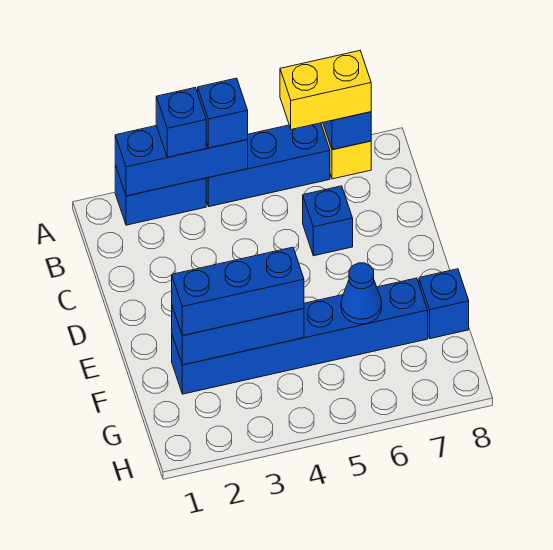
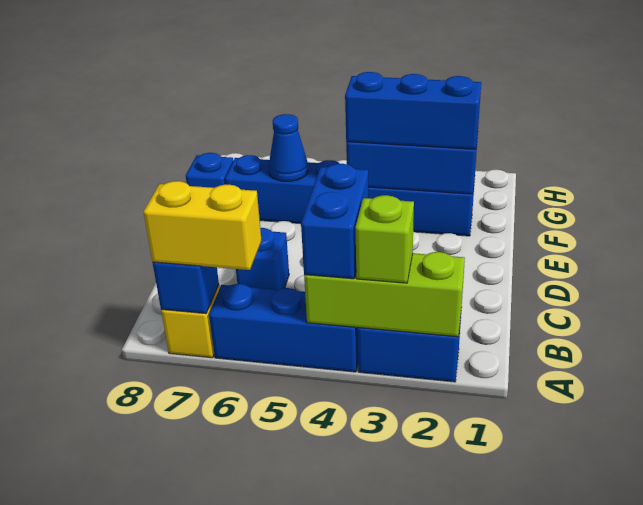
blue brick A2:A4 level 2 -> lime brick A2:A4 level 2
blue brick A3 level 3 -> lime brick A3 level 3
blue brick A4 level 3 -> blue brick A4:B4 level 3

